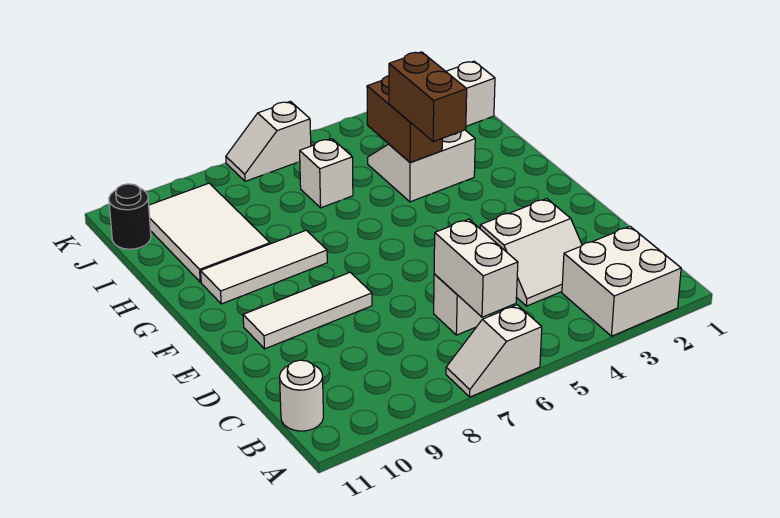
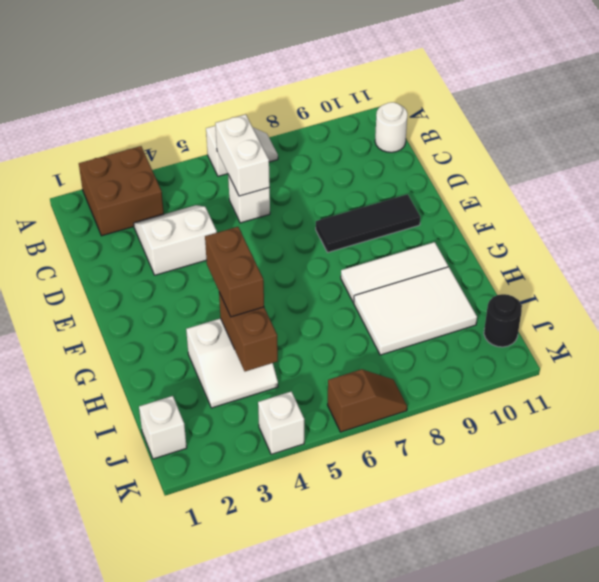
white brick A2:B3 level 1 -> brown brick A2:B3 level 1
white tile E8:E10 level 1 -> black tile E8:E10 level 1
white tile H9:J10 level 1 -> white tile H8:I10 level 1
white brick I6 level 1 -> white brick K4 level 1
white slope K6:K7 level 1 top 6 -> brown slope K6:K7 level 1 top 6

